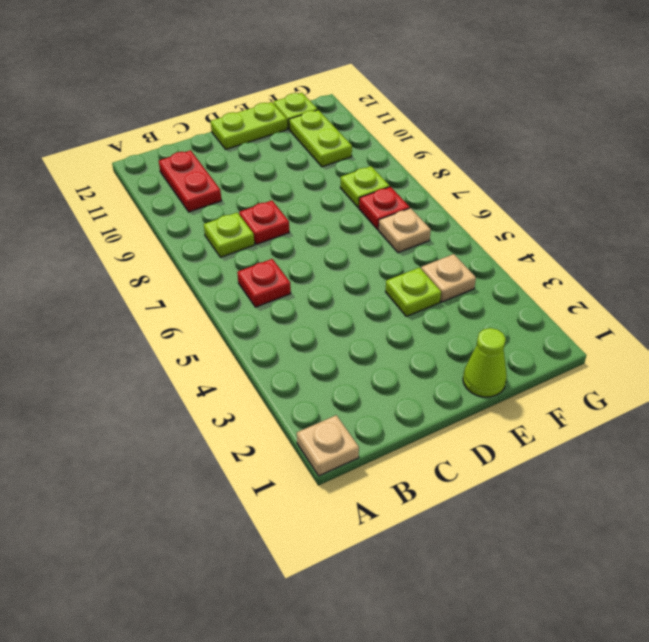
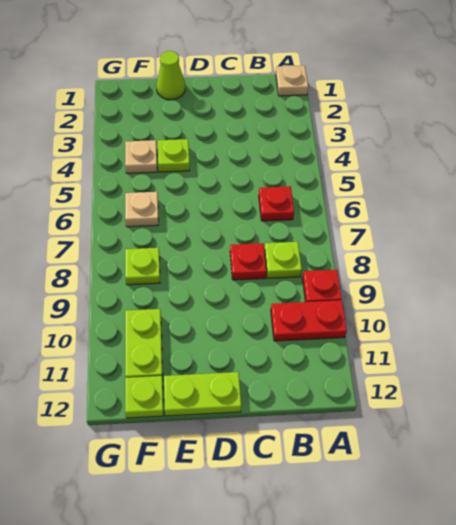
red plate B10:B11 level 1 -> red plate A10:B10 level 1
red plate F7 level 1 -> red plate A9 level 1

